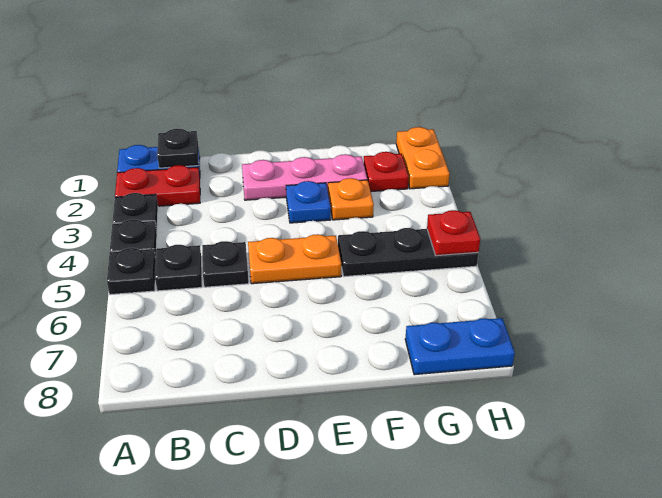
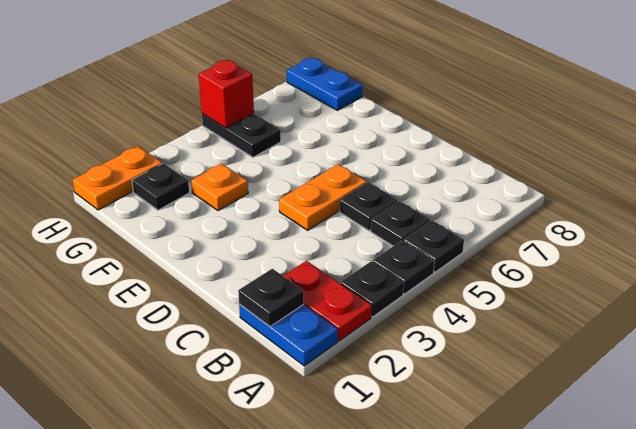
pink plate D2:F2 level 1 -> none
orange plate D5:E5 level 1 -> orange plate D4:D5 level 1
blue plate E3 level 1 -> none
black plate F5:H5 level 1 -> black plate G5:H5 level 1
red plate G2 level 1 -> black plate G2 level 1
red plate H5 level 2 -> red brick H5 level 2

